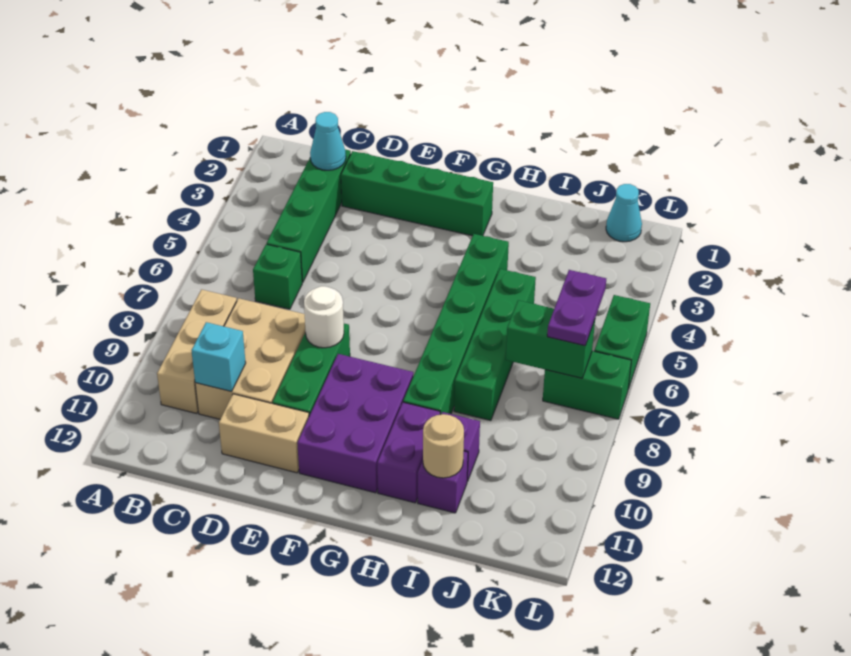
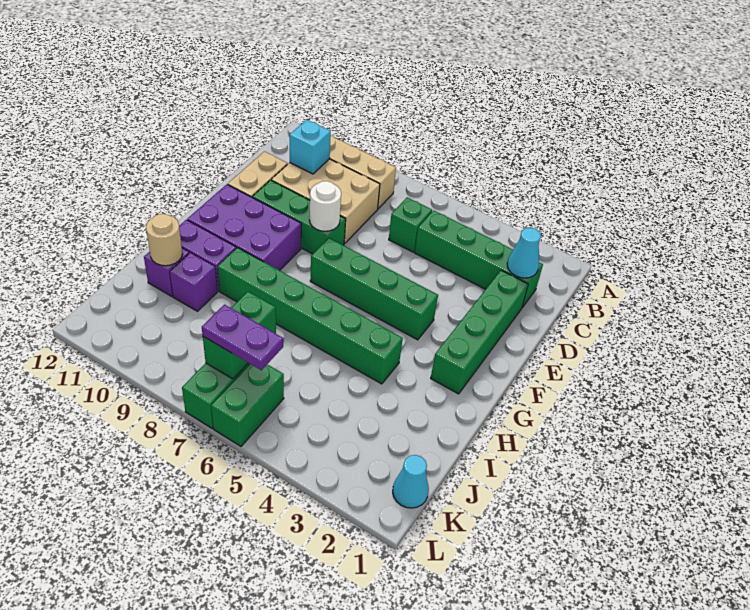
green brick I5:I8 level 1 -> green brick F4:F7 level 1
green brick L5:L6 level 1 -> green brick K6:L6 level 1

